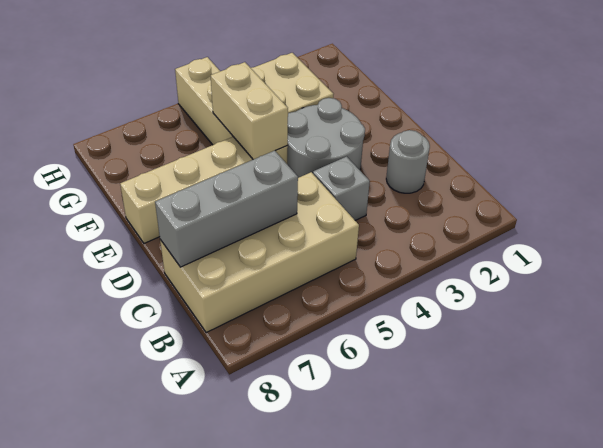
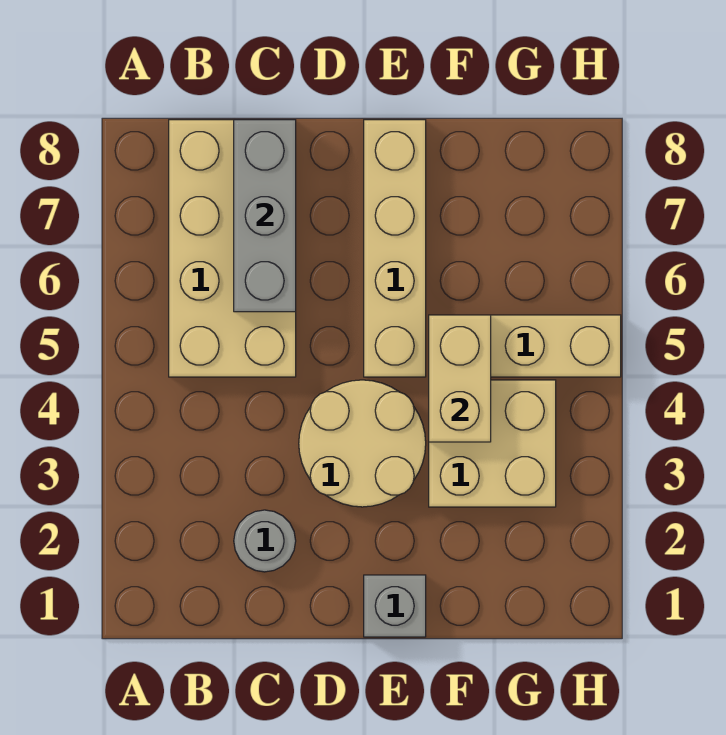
grey brick C4 level 1 -> grey brick E1 level 1
grey round brick D3:E4 level 1 -> tan round brick D3:E4 level 1
tan brick E5:F5 level 2 -> tan brick F4:F5 level 2

